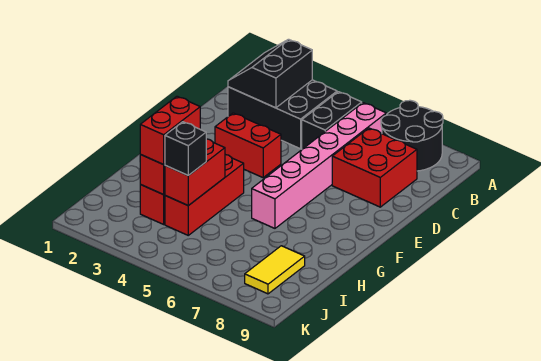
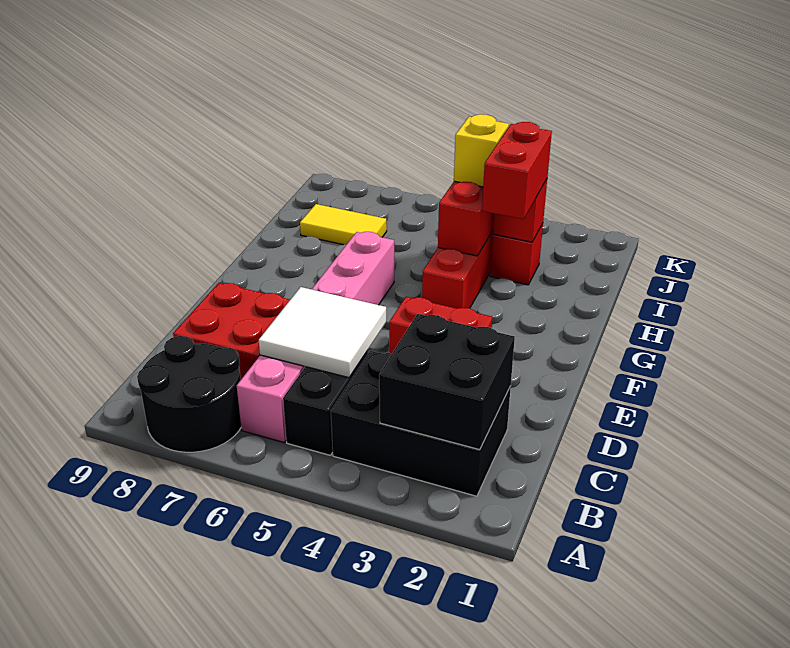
black slope B2:C3 level 2 top 3 -> black brick B2:C3 level 2
none -> white tile C5:D6 level 2
black brick I4 level 3 -> yellow brick I4 level 3
yellow tile I8:J8 level 1 -> yellow tile I7:I8 level 1

